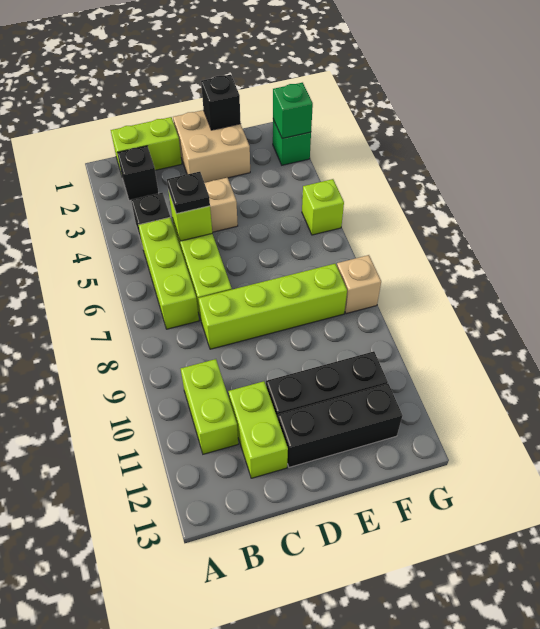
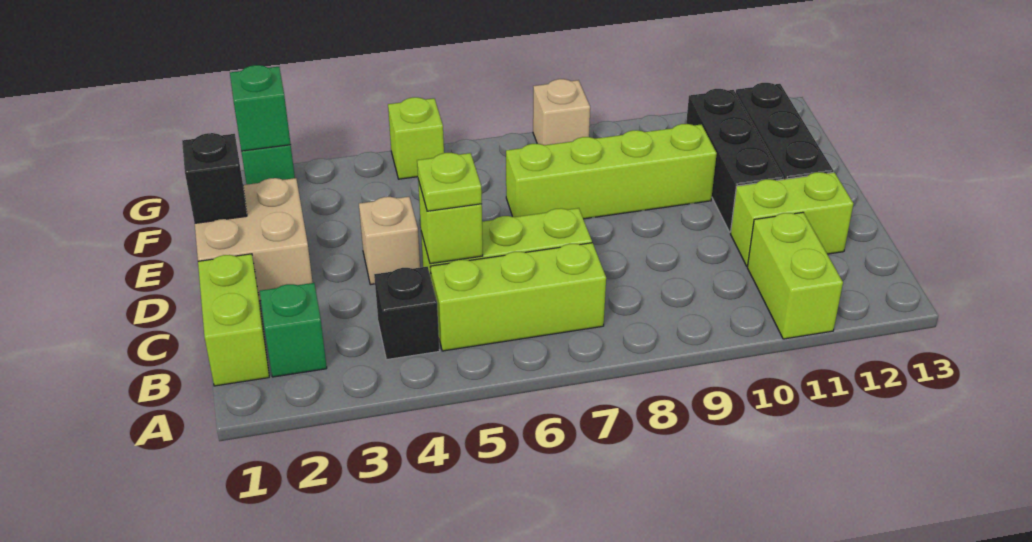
black brick B2 level 1 -> green brick B2 level 1
lime brick B10:B11 level 1 -> lime brick A11:B11 level 1
black plate C5 level 3 -> lime plate C5 level 3
lime brick C8:F8 level 1 -> lime brick E7:E10 level 1

